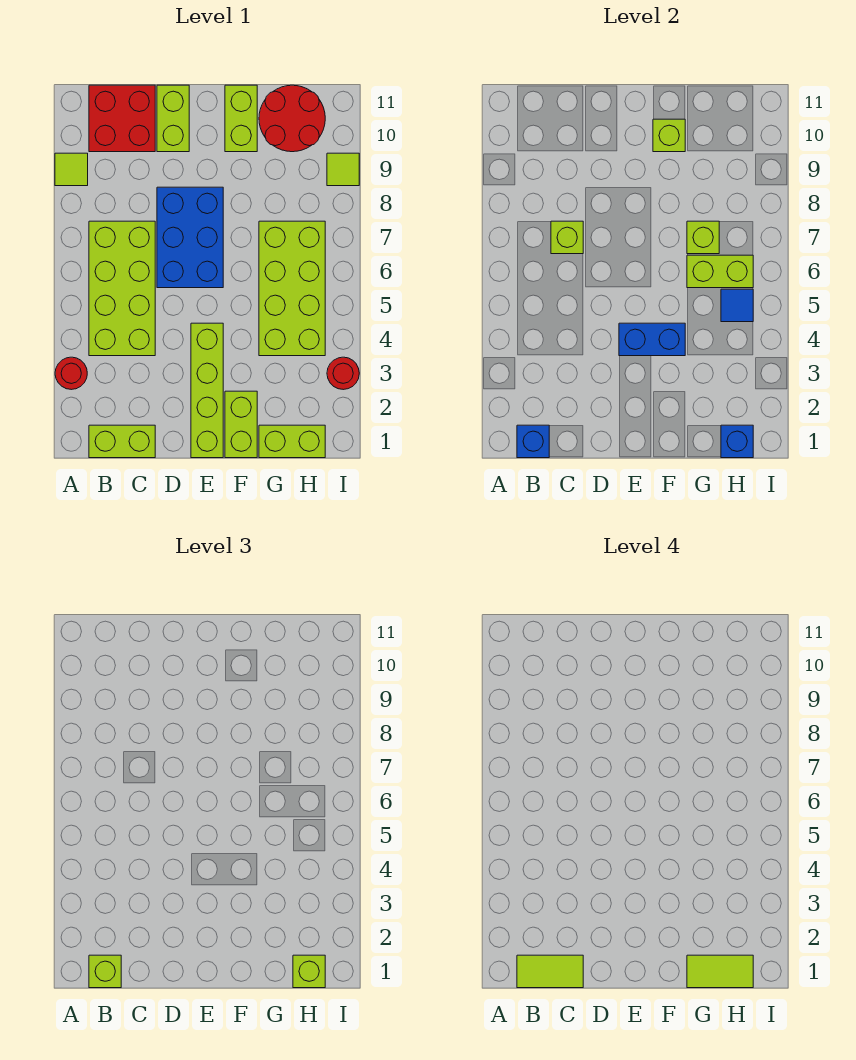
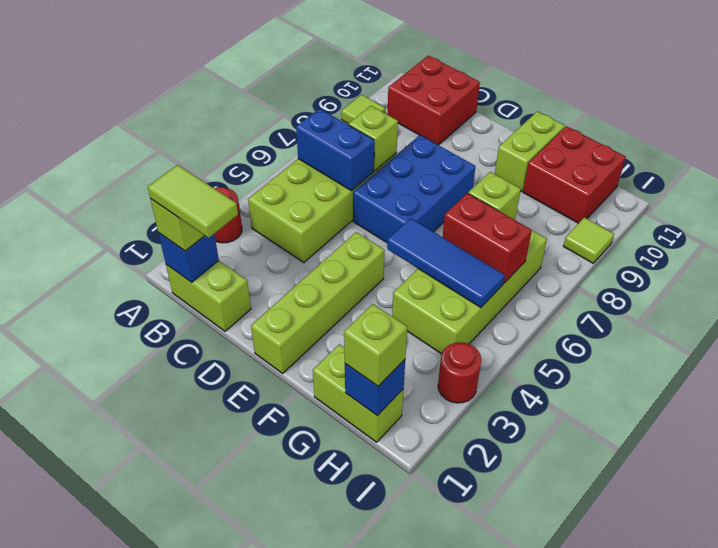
lime brick D10:D11 level 1 -> none
blue brick E4:F4 level 2 -> blue brick B6:C6 level 2
lime brick F1:F2 level 1 -> none
lime brick F10 level 2 -> none
lime tile G1:H1 level 4 -> none
lime brick G6:H6 level 2 -> red brick G6:H6 level 2
red round brick G10:H11 level 1 -> red brick G10:H11 level 1
blue tile H5 level 2 -> blue tile F5:H5 level 2

